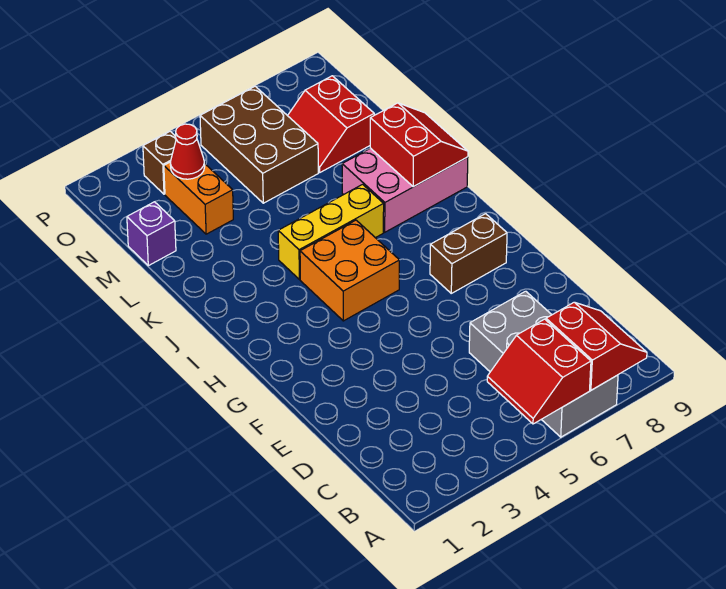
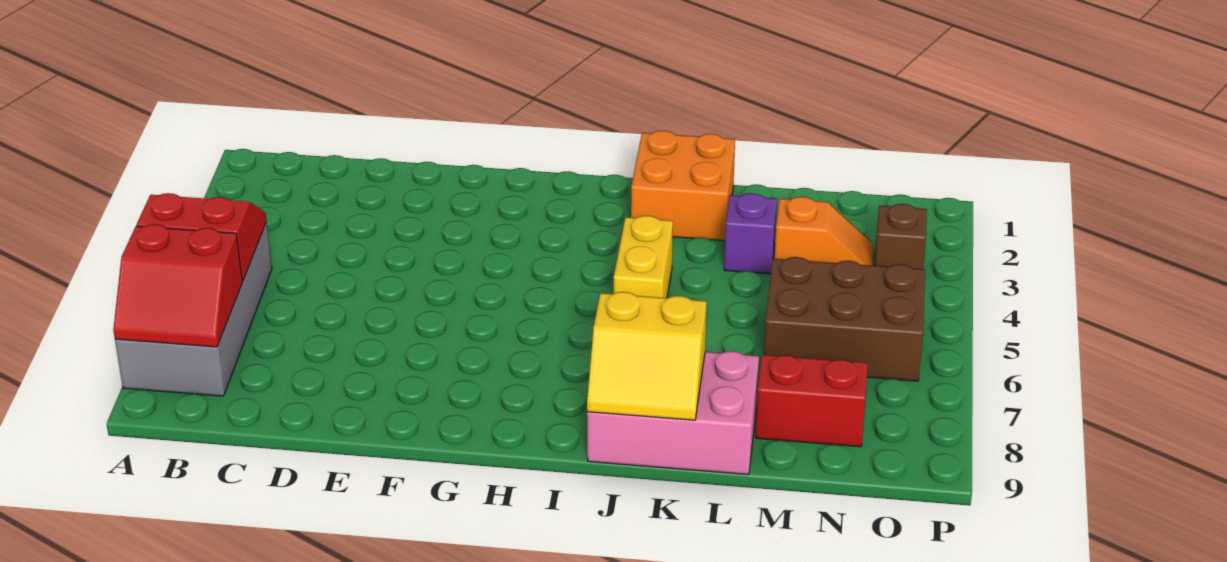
grey brick A6:D7 level 1 -> grey brick A5:B8 level 1
brown brick G7:G8 level 1 -> none
orange brick H4:I5 level 1 -> orange brick J1:K2 level 1
yellow brick J4:J6 level 1 -> yellow brick J4:J5 level 1
pink brick J7:K9 level 1 -> pink brick J8:L9 level 1
red slope J8:K9 level 2 top 8 -> yellow slope J8:K9 level 2 top 8
purple brick M1 level 1 -> purple brick L3 level 1
orange brick M3:N3 level 1 -> orange slope M3:N3 level 1 top M
red cone N3 level 2 -> none

